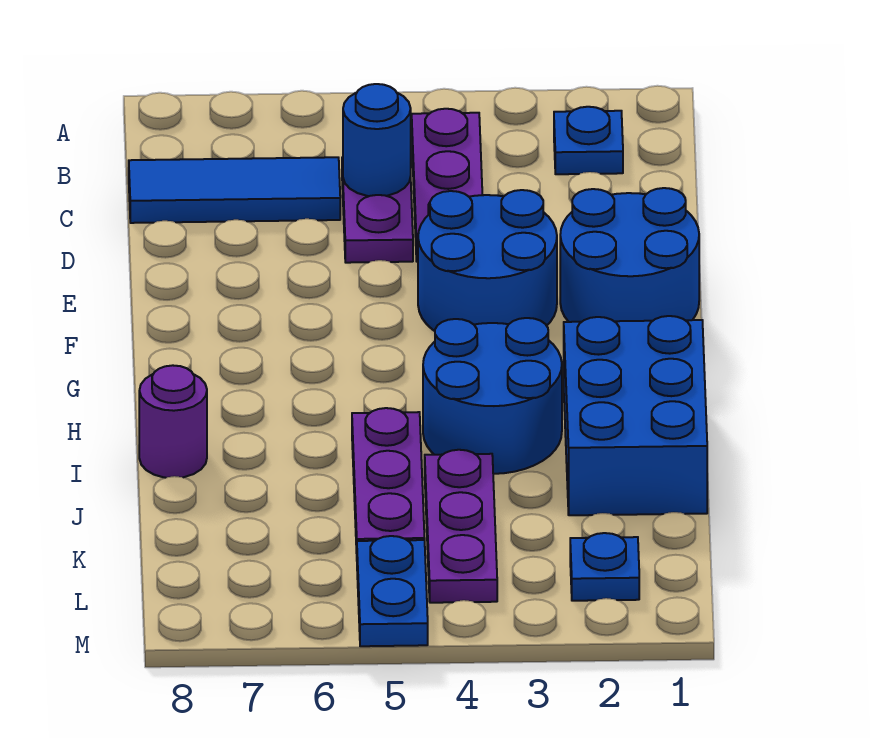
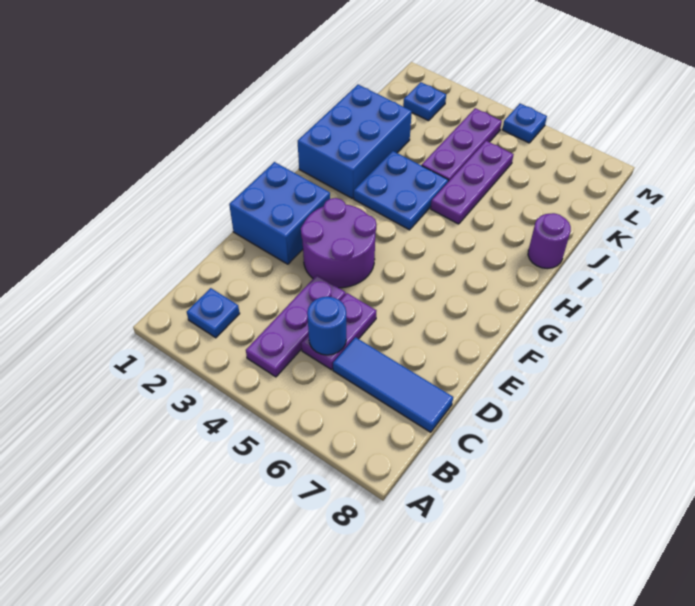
blue round brick E1:F2 level 1 -> blue brick E1:F2 level 1
blue round brick E3:F4 level 1 -> purple round brick E3:F4 level 1
blue round brick H3:I4 level 1 -> blue plate H3:I4 level 1
blue plate L5:M5 level 1 -> blue plate M5 level 1

